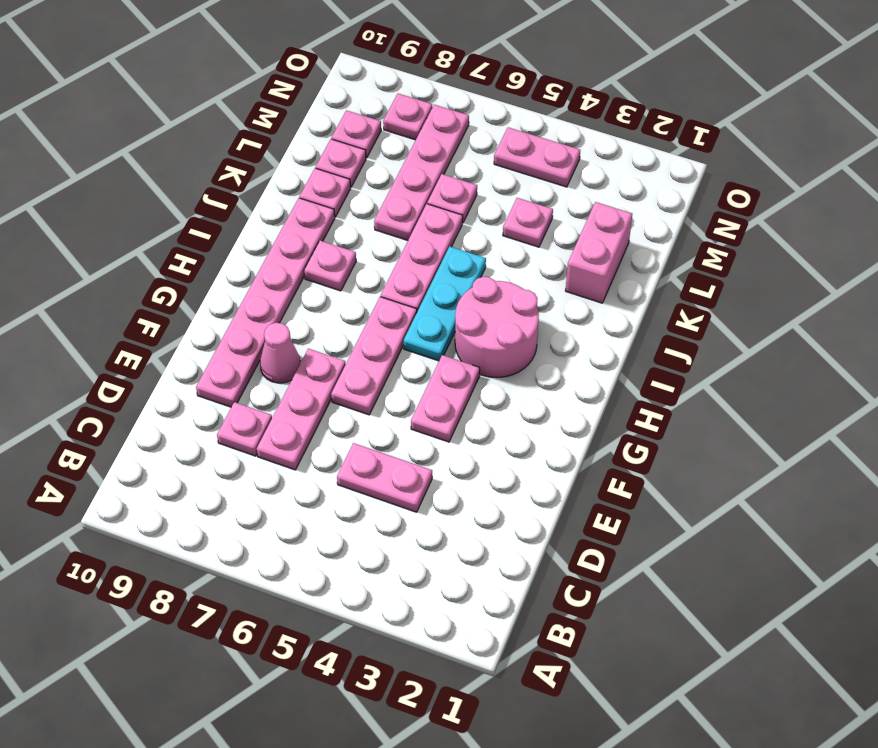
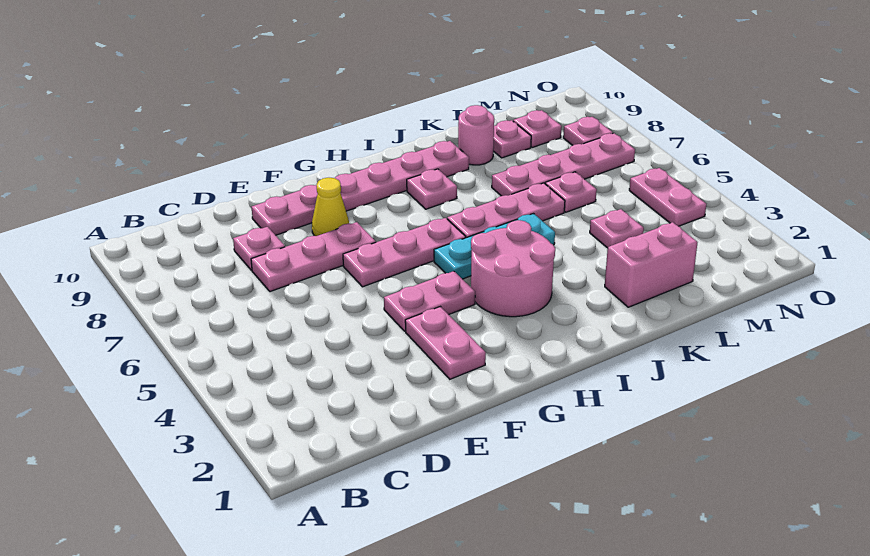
pink plate D4:D5 level 1 -> pink plate F2:F3 level 1
pink cone F8 level 1 -> yellow cone F8 level 1
pink plate K9 level 1 -> pink round brick K9 level 1

